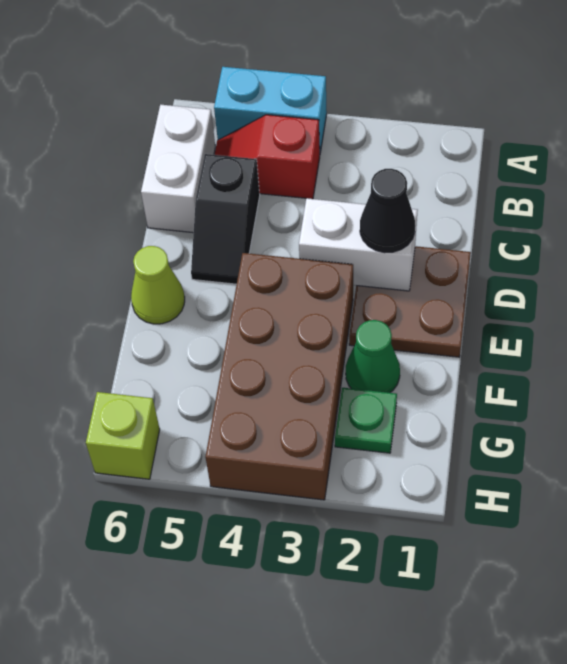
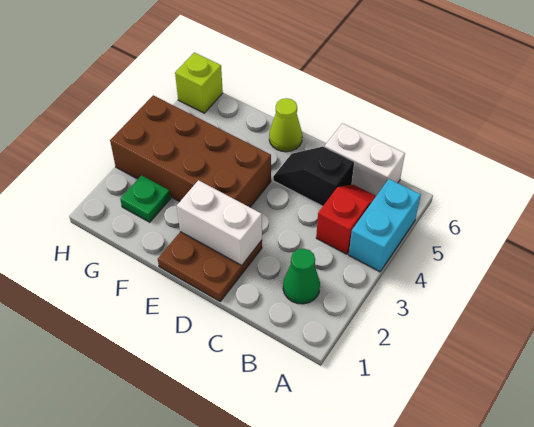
white brick D2:D3 level 2 -> white brick D2:E2 level 2
black cone D2 level 3 -> none
green cone F2 level 1 -> green cone B2 level 1

